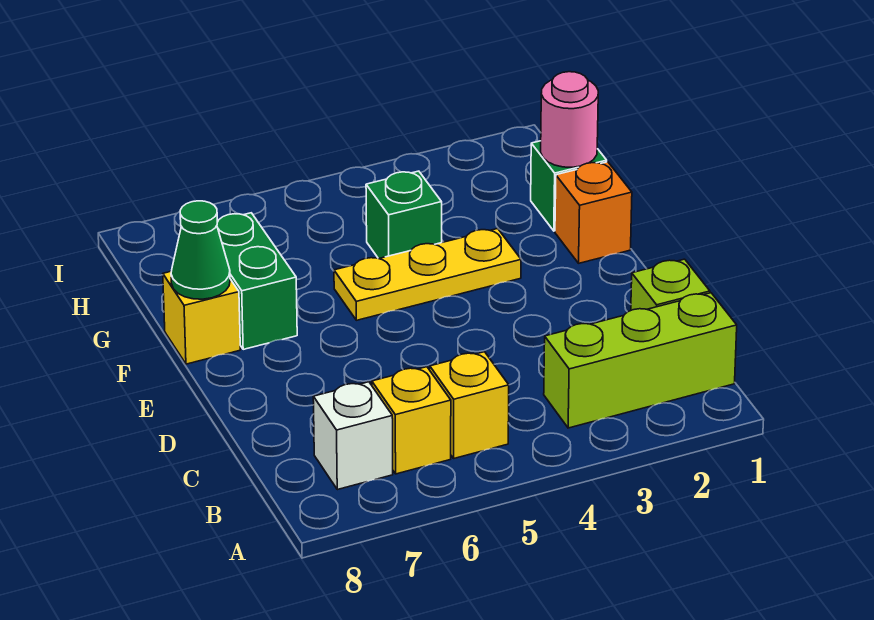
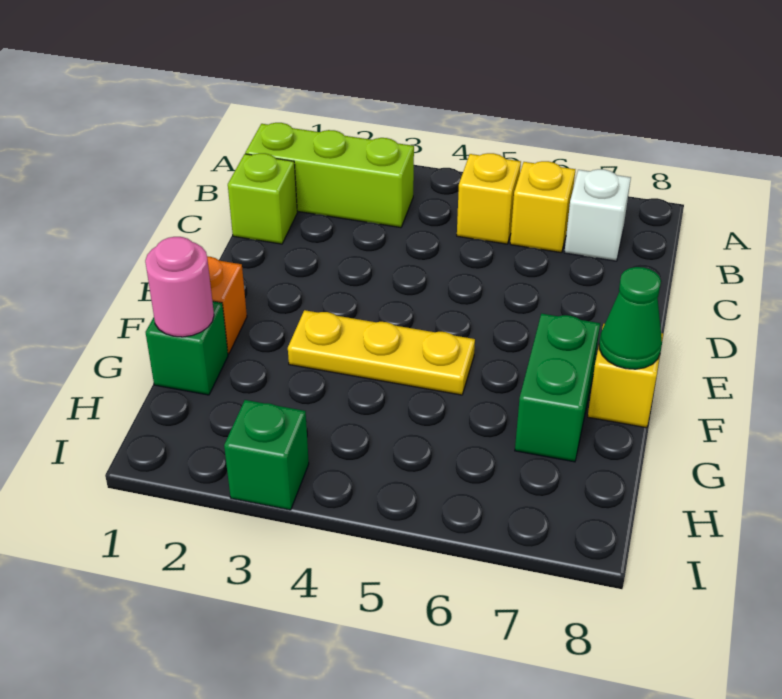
green brick G4 level 1 -> green brick I3 level 1

